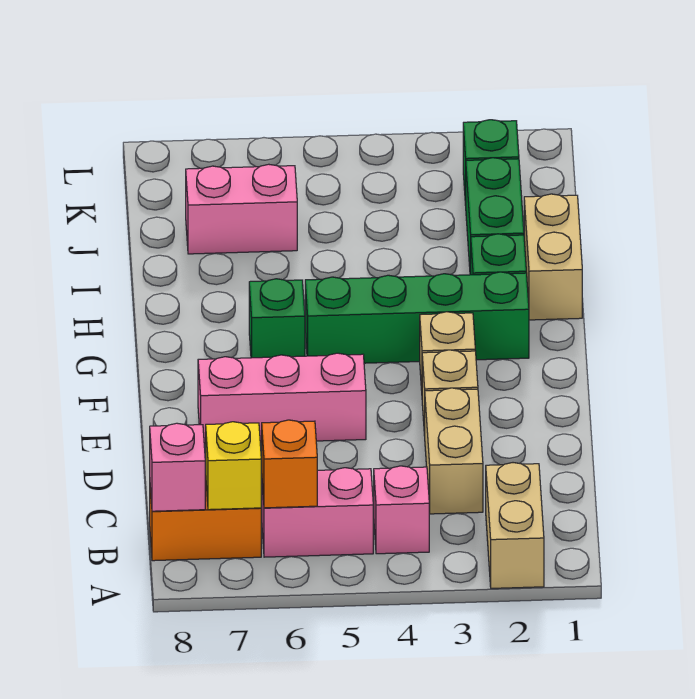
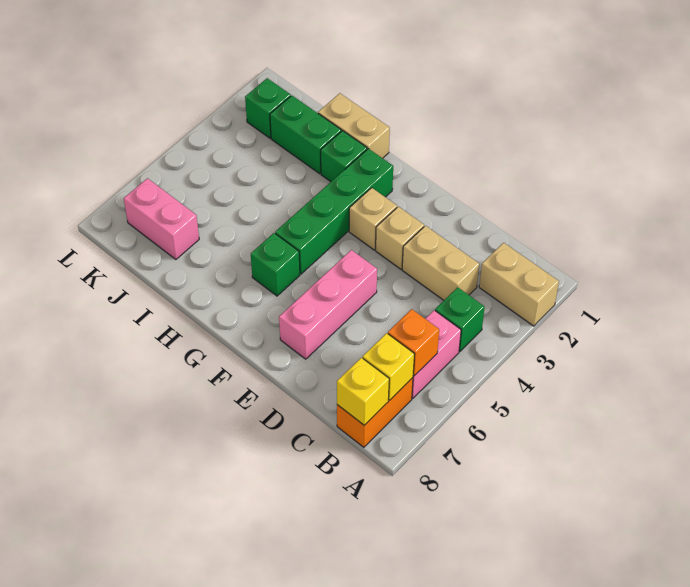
pink brick B4 level 1 -> green brick B4 level 1
pink brick B8 level 2 -> yellow brick B8 level 2
pink brick J6:J7 level 1 -> pink brick J7:K7 level 1

